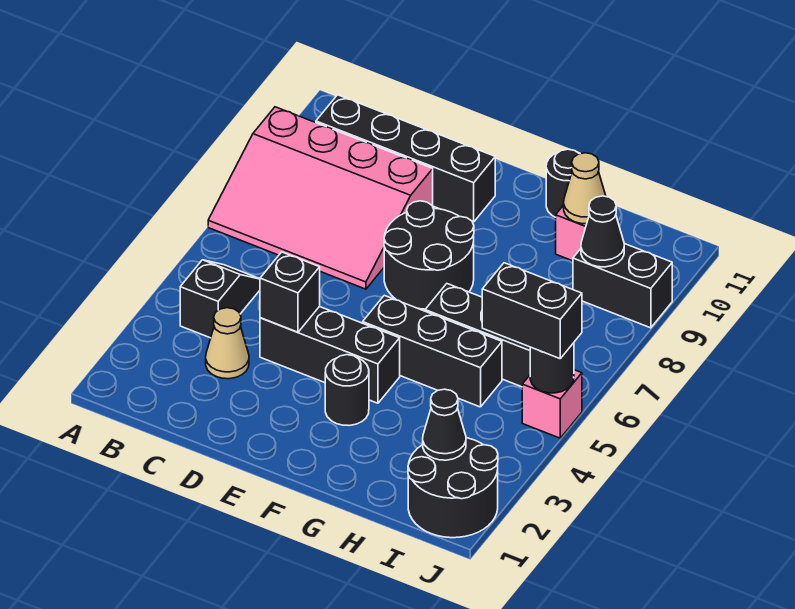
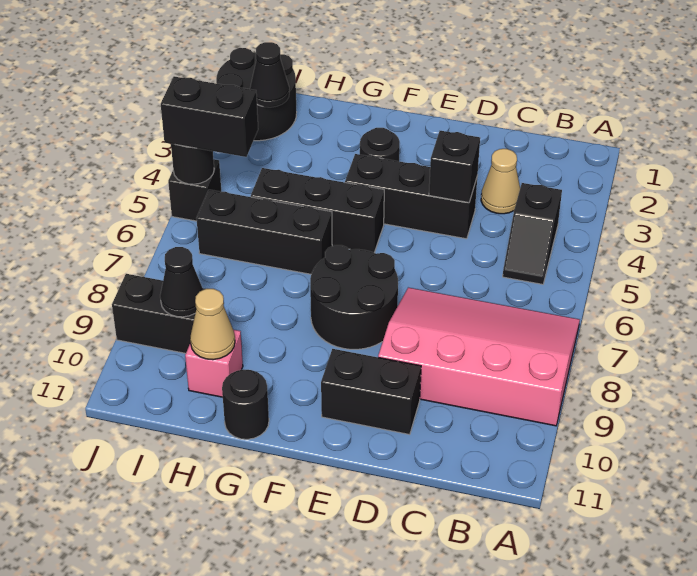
black brick B10:E10 level 1 -> black brick D10:E10 level 1
pink brick J5 level 1 -> black brick J5 level 1

